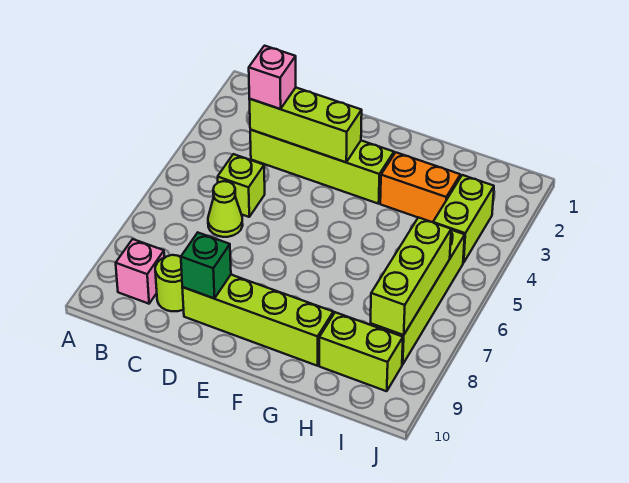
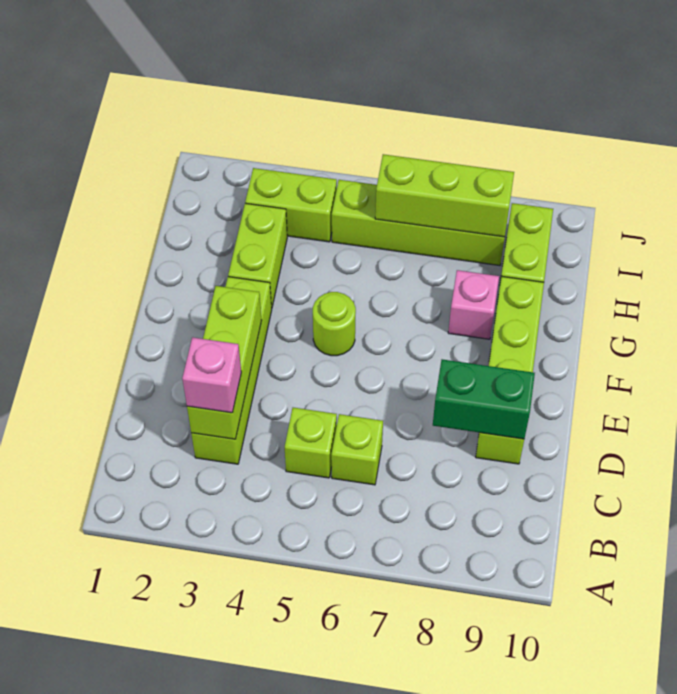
pink brick B9 level 1 -> pink brick G8 level 1
lime cone C6 level 1 -> lime brick C6 level 1
lime round brick C9 level 1 -> lime round brick F5 level 1
green brick D9 level 2 -> green brick D8:D9 level 2
orange brick G3:H3 level 1 -> lime brick G3:H3 level 1

